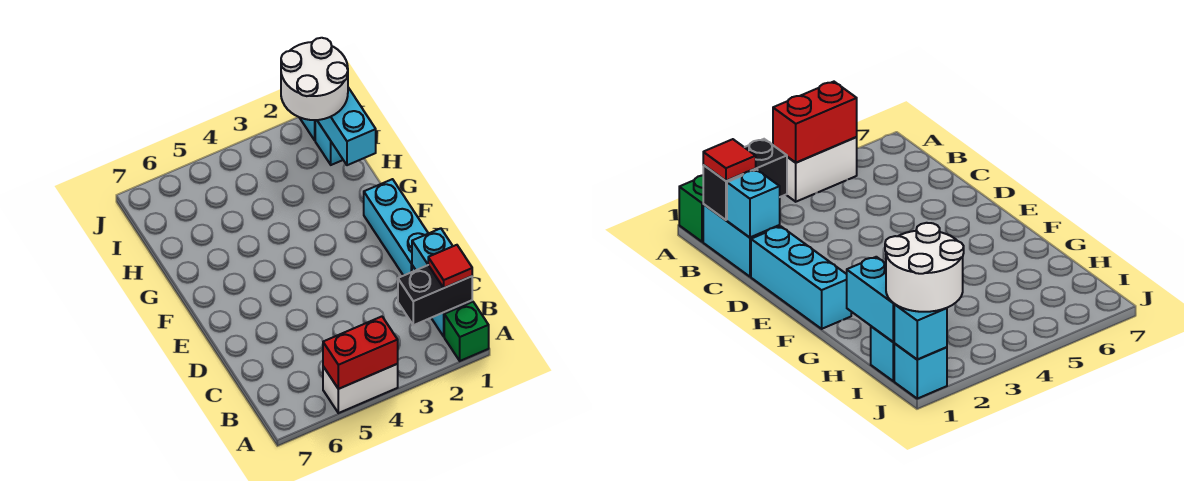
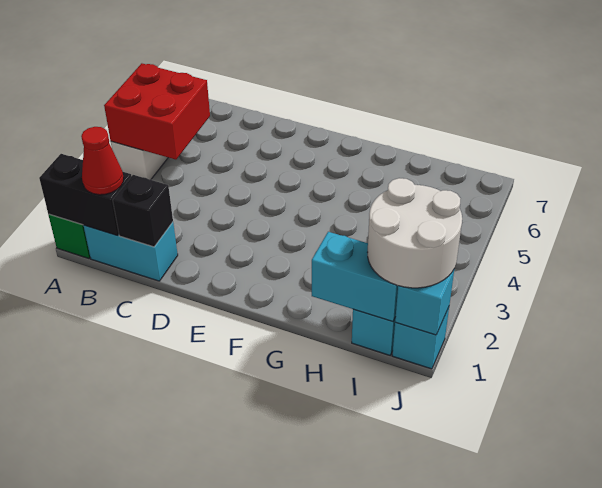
red brick A4:A5 level 2 -> red brick A4:B5 level 2
black brick B1:B2 level 2 -> black brick A1:B1 level 2
red tile B1 level 3 -> red cone B1 level 3
cyan brick C1 level 2 -> black brick C1 level 2
cyan brick D1:F1 level 1 -> none

